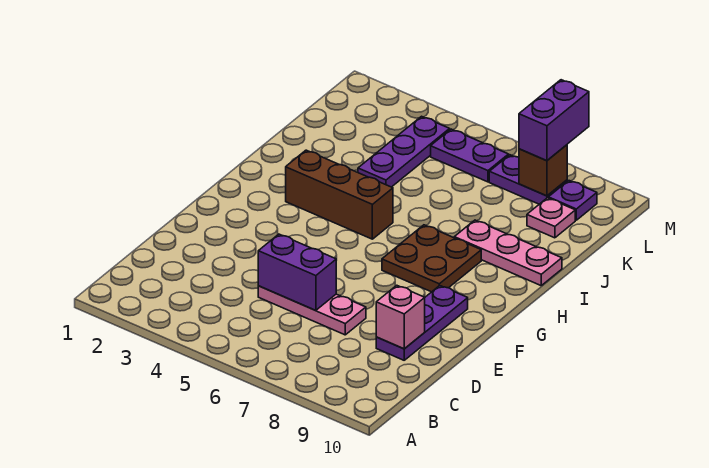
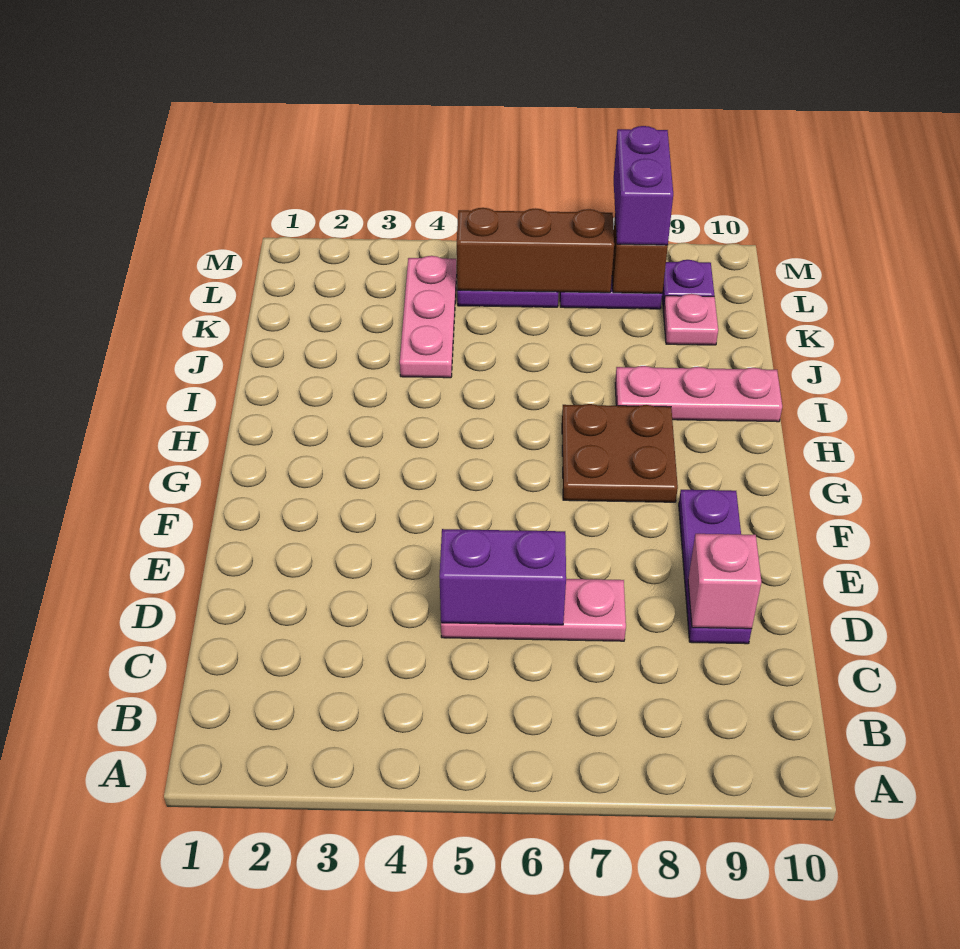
brown brick H3:H5 level 1 -> brown brick L5:L7 level 2
purple plate J4:L4 level 1 -> pink plate J4:L4 level 1

